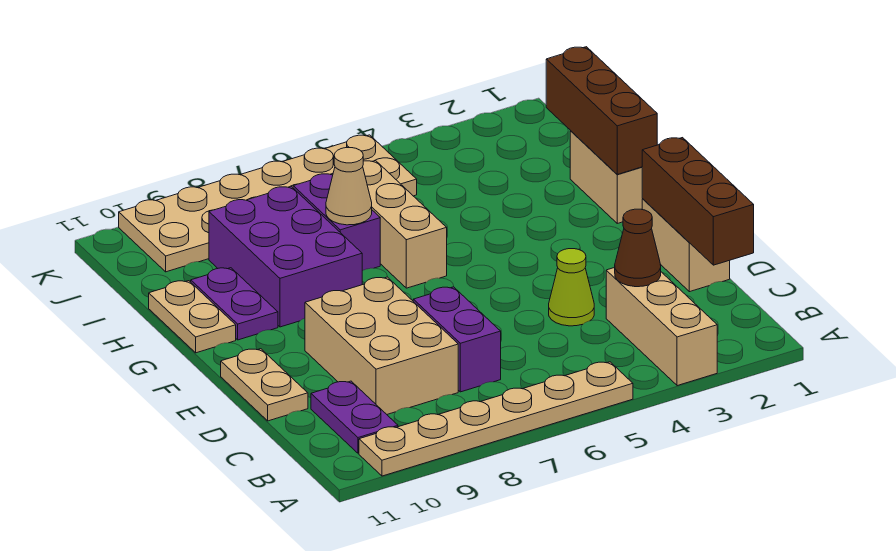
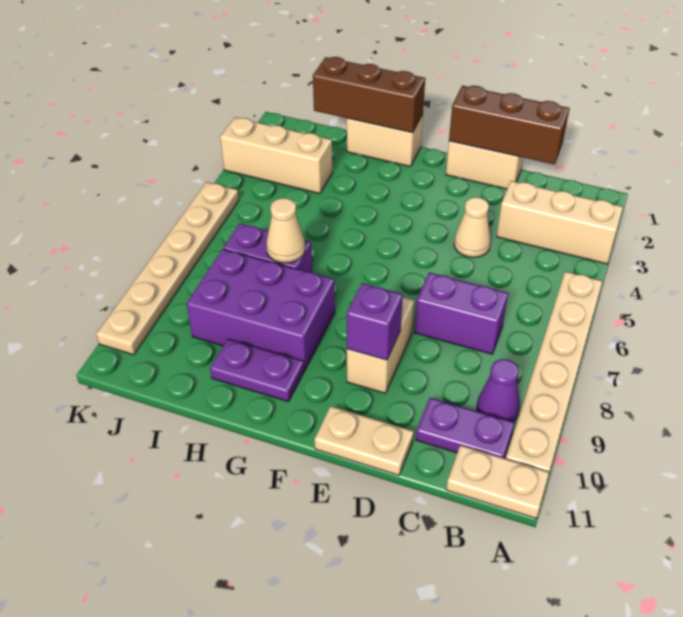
none -> purple cone B9 level 1
brown cone C3 level 2 -> none
tan brick C8:E9 level 1 -> tan brick E8:E9 level 1
lime cone D4 level 1 -> tan cone D4 level 1
none -> purple brick E9 level 2
tan brick G6:I6 level 1 -> tan brick I3:K3 level 1
tan plate G11:H11 level 1 -> tan plate A11:B11 level 1
tan plate J5:K10 level 1 -> tan plate K5:K10 level 1

